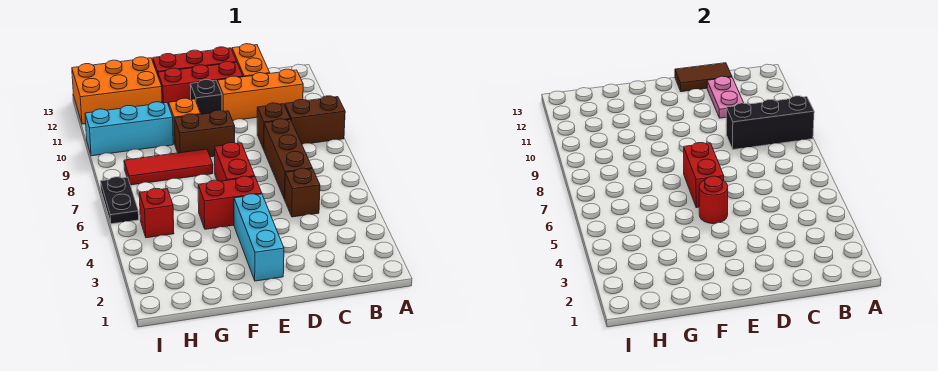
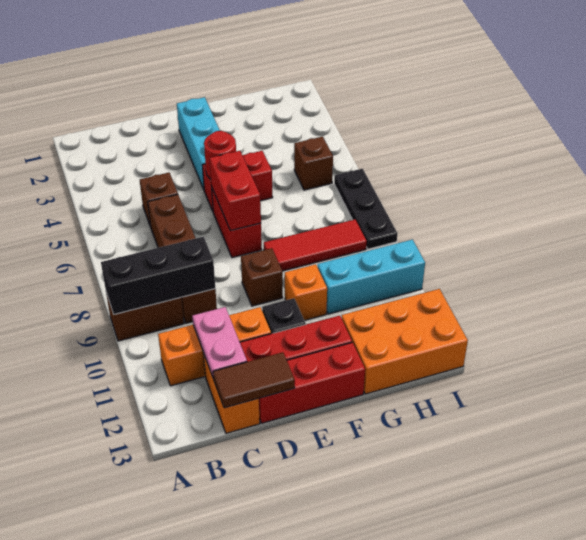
brown brick E9:F9 level 1 -> brown brick E9 level 1
red brick H5 level 1 -> brown brick H5 level 1
black plate I6:I7 level 1 -> black plate I6:I8 level 1

